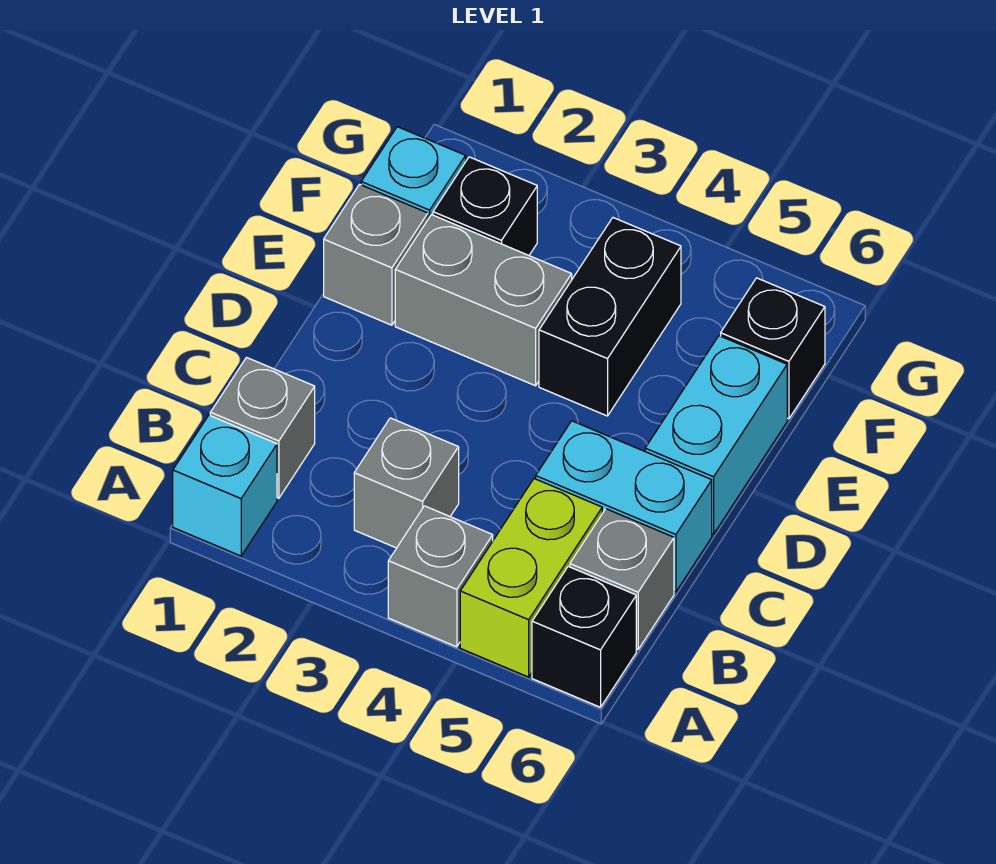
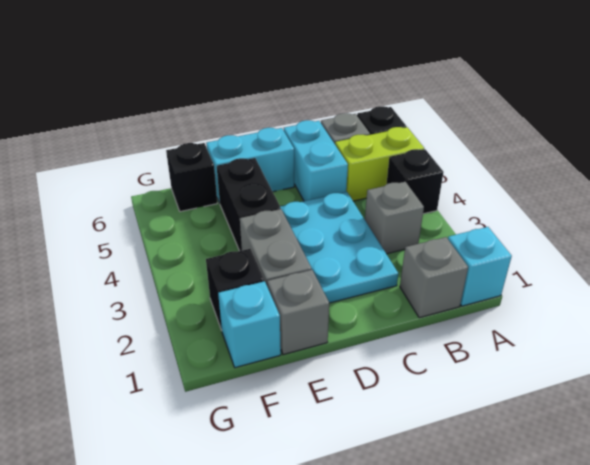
grey brick A4 level 1 -> black brick A4 level 1
none -> cyan plate C2:D4 level 1
black brick E4:F4 level 1 -> black brick E4:E5 level 1

